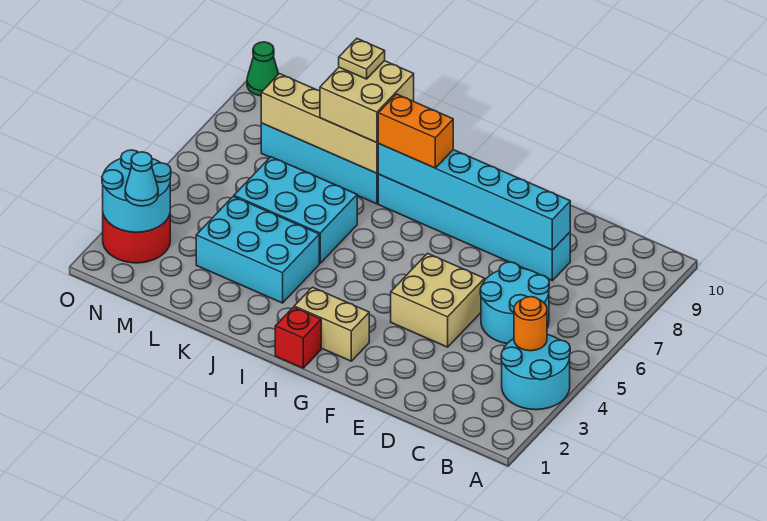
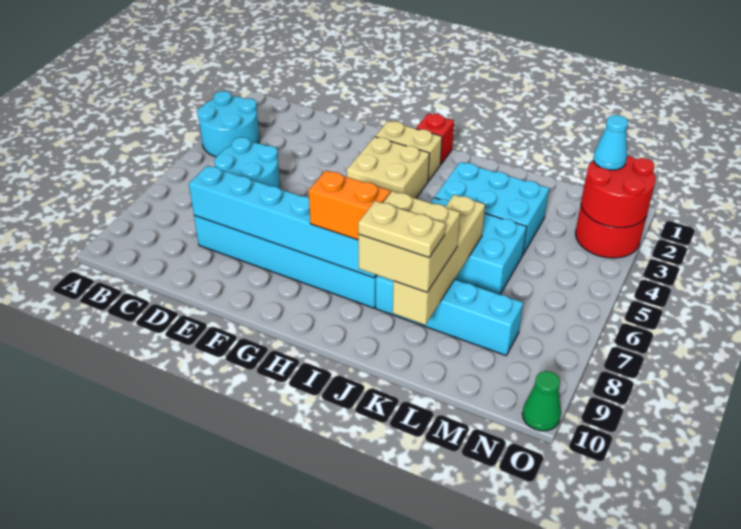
orange round brick B4 level 2 -> none
tan brick E4:F5 level 1 -> tan brick G3:H4 level 1
tan brick J8:M8 level 2 -> tan brick K6:K9 level 2
tan plate K9 level 4 -> tan plate J9:K9 level 4
cyan round brick N2:O3 level 2 -> red round brick N2:O3 level 2

